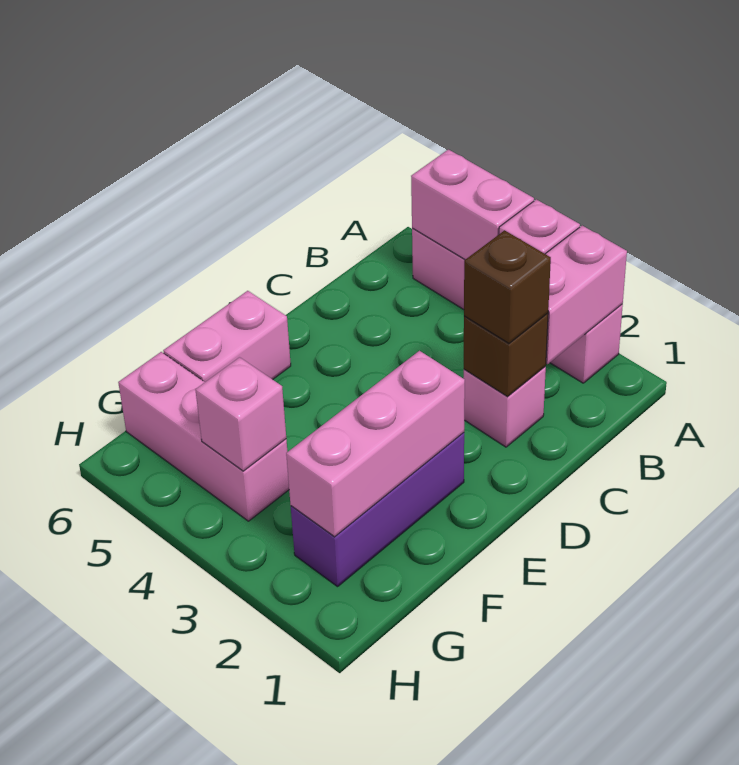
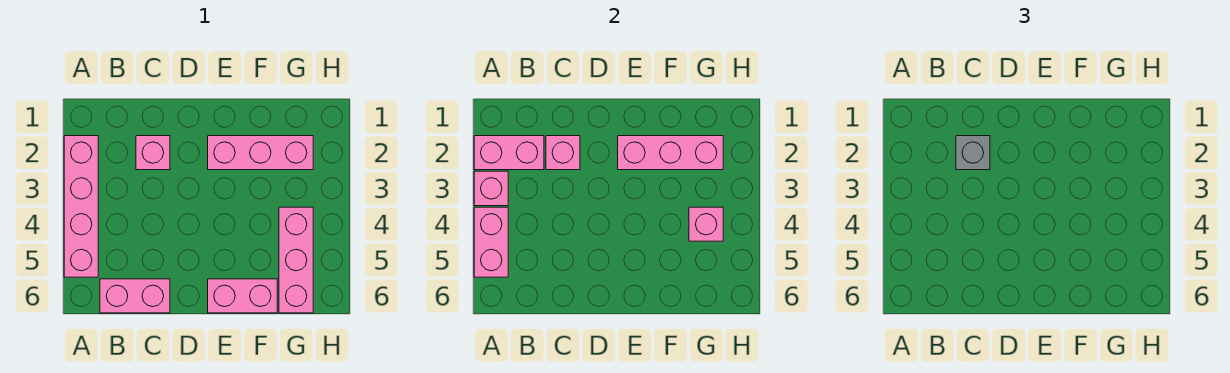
none -> pink brick B6:C6 level 1
brown brick C2 level 2 -> pink brick C2 level 2
brown brick C2 level 3 -> grey brick C2 level 3
purple brick E2:G2 level 1 -> pink brick E2:G2 level 1

